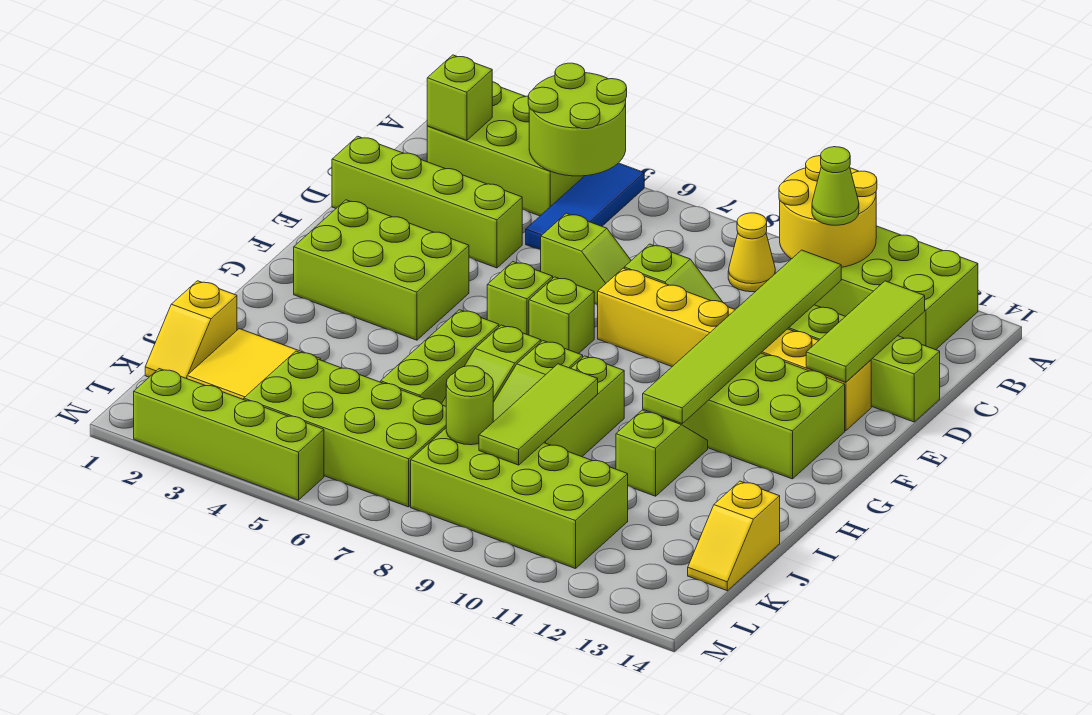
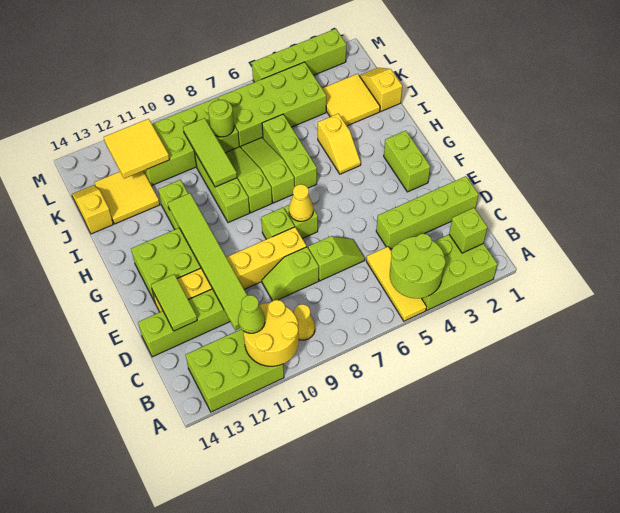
blue tile A5:C5 level 1 -> yellow tile A5:C5 level 1
lime tile C13:E13 level 2 -> lime tile D13:E13 level 2
lime slope D6:D7 level 1 top 6 -> lime slope D6:D7 level 1 top 7
lime brick F2:G4 level 1 -> lime brick F2:G2 level 1
lime brick F6 level 1 -> lime brick F8 level 1
none -> yellow cone F7 level 2
none -> yellow slope H4:I4 level 1 top I
none -> yellow tile J12:K13 level 1
none -> yellow tile K11:L12 level 2

